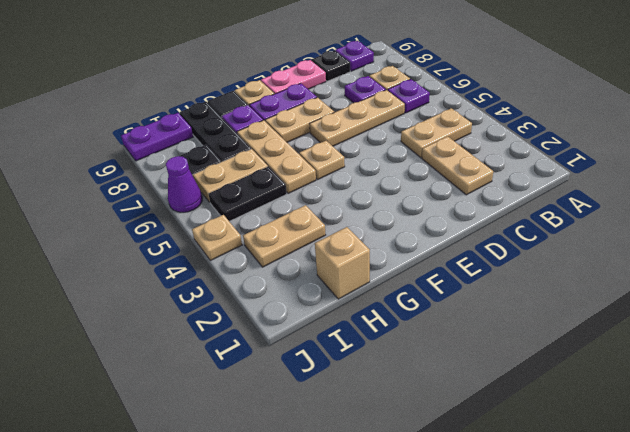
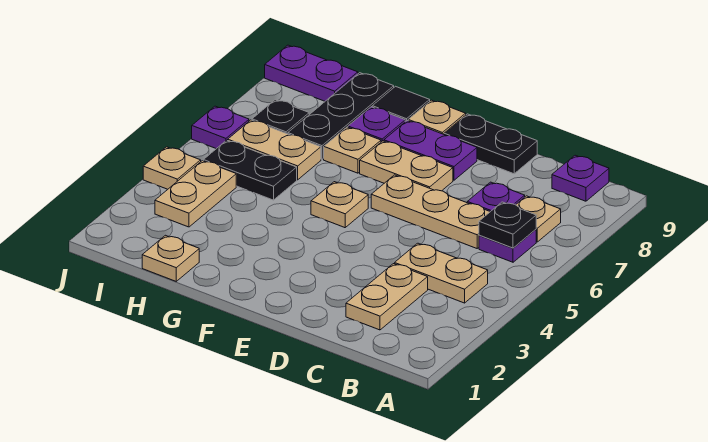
black plate C9 level 1 -> black plate B6 level 2
pink plate D9:E9 level 1 -> black plate D9:E9 level 1
tan plate G5:G7 level 1 -> tan plate G7 level 1
tan brick H1 level 1 -> tan plate H1 level 1
tan plate H3:I3 level 1 -> tan plate I3:I4 level 1
purple cone J6 level 1 -> purple plate J6 level 1

